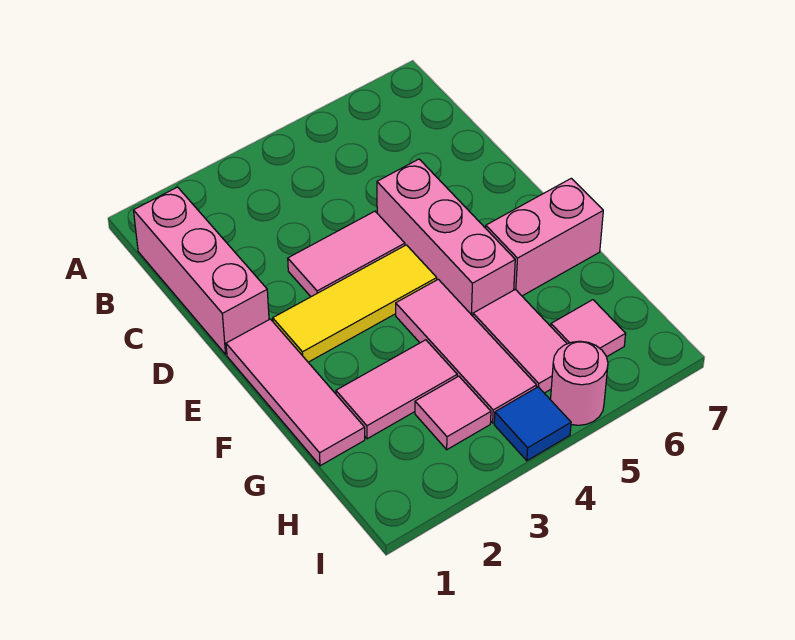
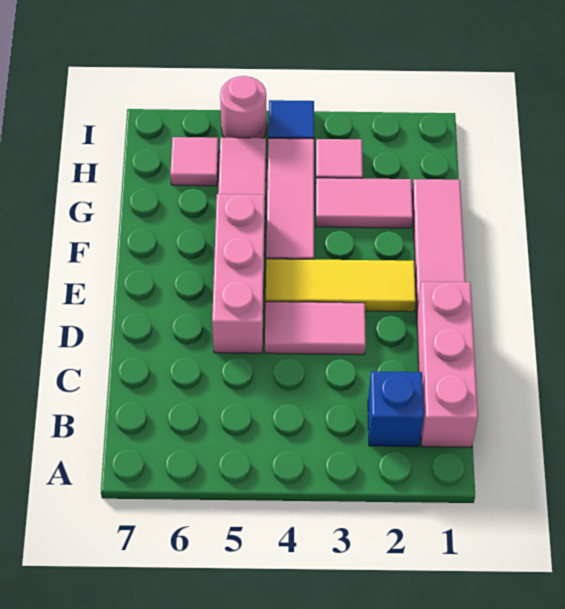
none -> blue brick B2 level 1
pink brick F6:F7 level 1 -> none

